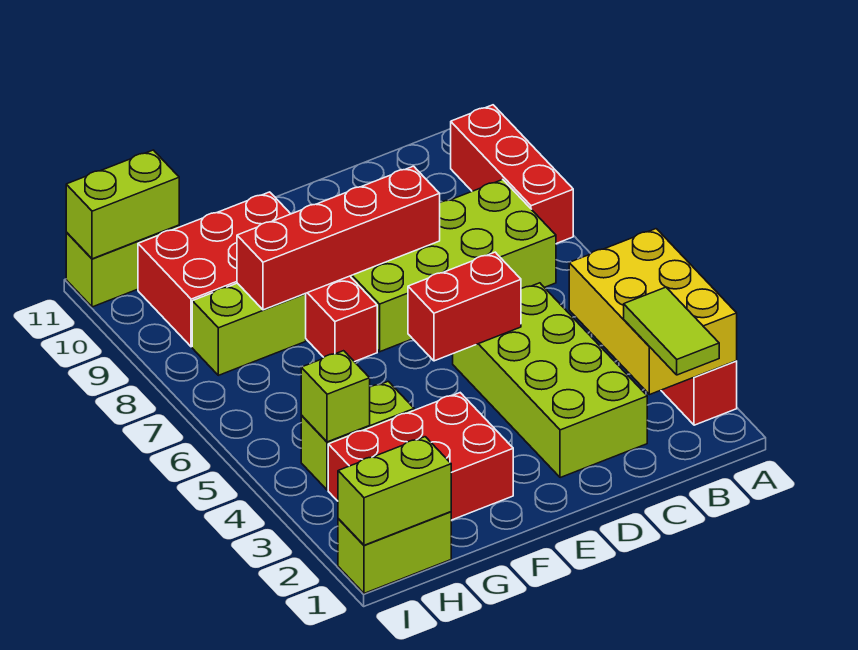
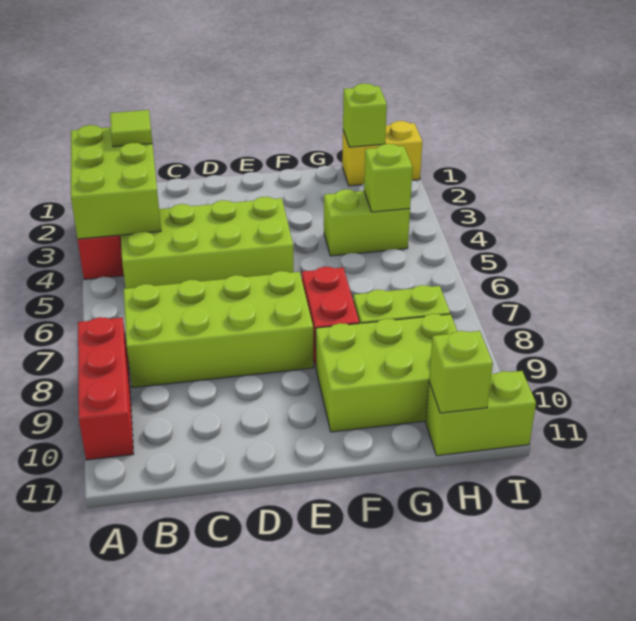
yellow brick A2:B4 level 2 -> lime brick A2:B4 level 2
lime tile B1:B2 level 3 -> lime tile B2 level 3
lime brick C2:D5 level 1 -> lime brick B4:E5 level 1
red brick D5:E5 level 2 -> none
red brick D8:G8 level 2 -> none
red brick F2:H3 level 1 -> none
red brick F9:H10 level 1 -> lime brick F9:H10 level 1
lime brick H1:I1 level 1 -> yellow brick H1:I1 level 1
lime brick H1:I1 level 2 -> lime brick H1 level 2
lime brick H11:I11 level 2 -> lime brick H11 level 2

